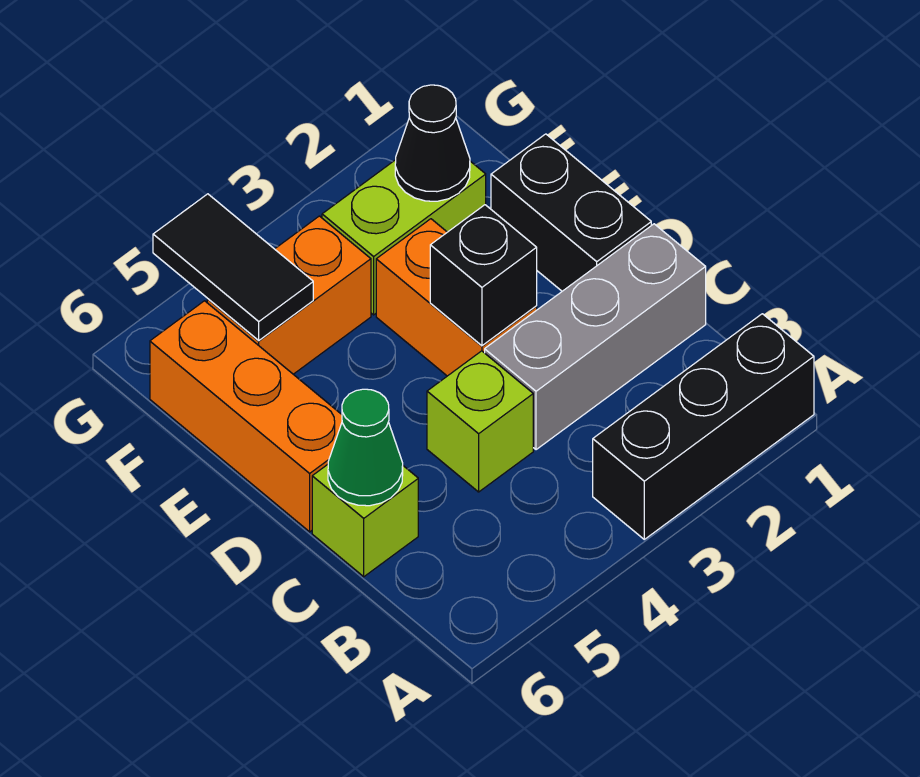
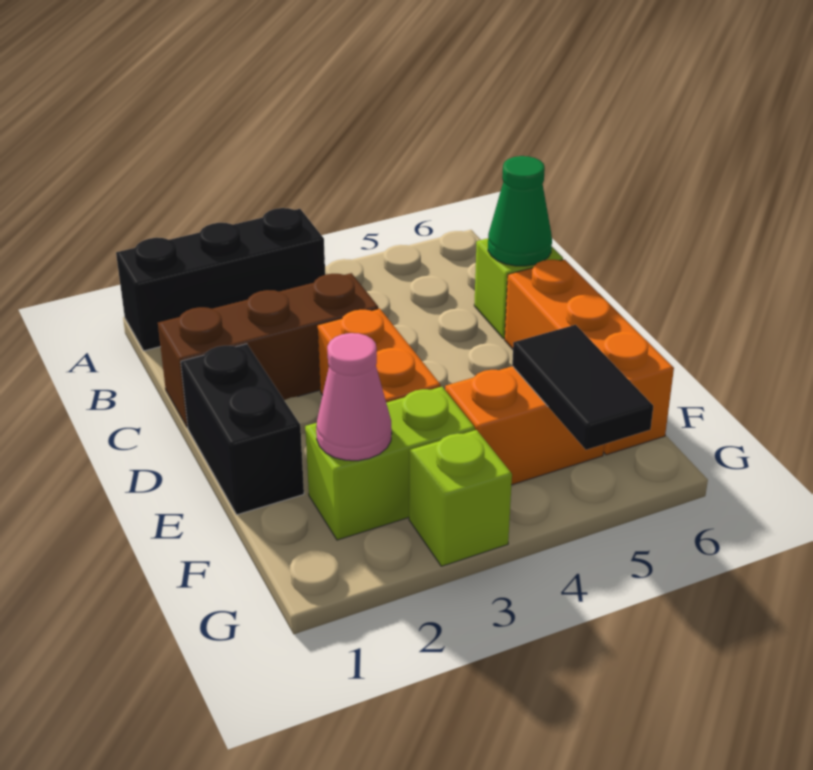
grey brick C1:C3 level 1 -> brown brick C1:C3 level 1
lime brick C4 level 1 -> lime brick G3 level 1
black brick D3 level 2 -> none
black cone F2 level 2 -> pink cone F2 level 2

